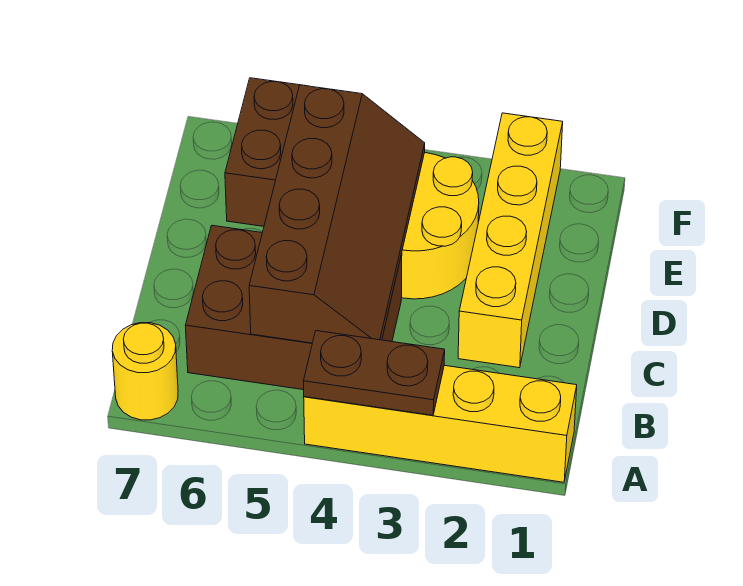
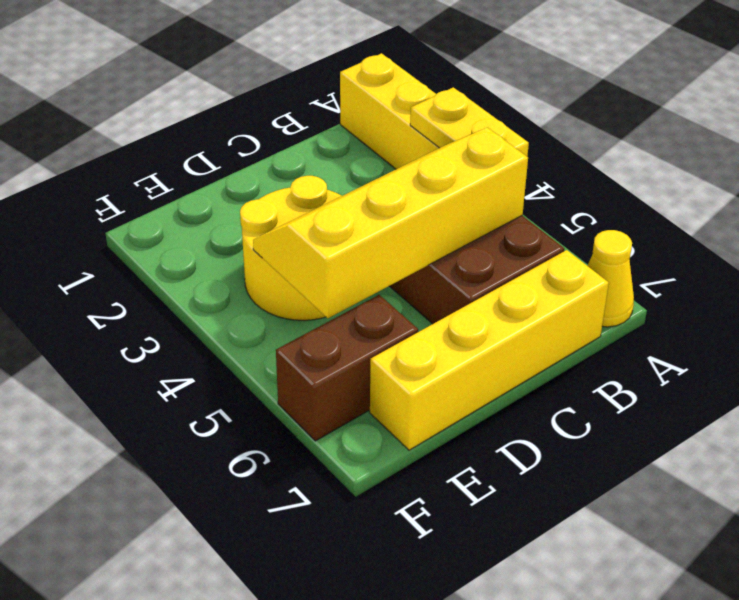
brown plate A3:A4 level 2 -> yellow plate A3:A4 level 2
yellow round brick A7 level 1 -> yellow cone A7 level 1
brown slope B4:E5 level 2 top 5 -> yellow slope B4:E5 level 2 top 5
yellow brick C2:F2 level 1 -> yellow brick B7:E7 level 1

